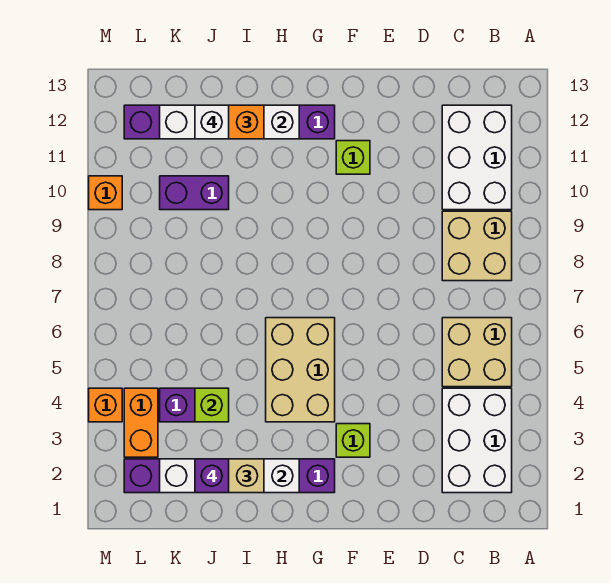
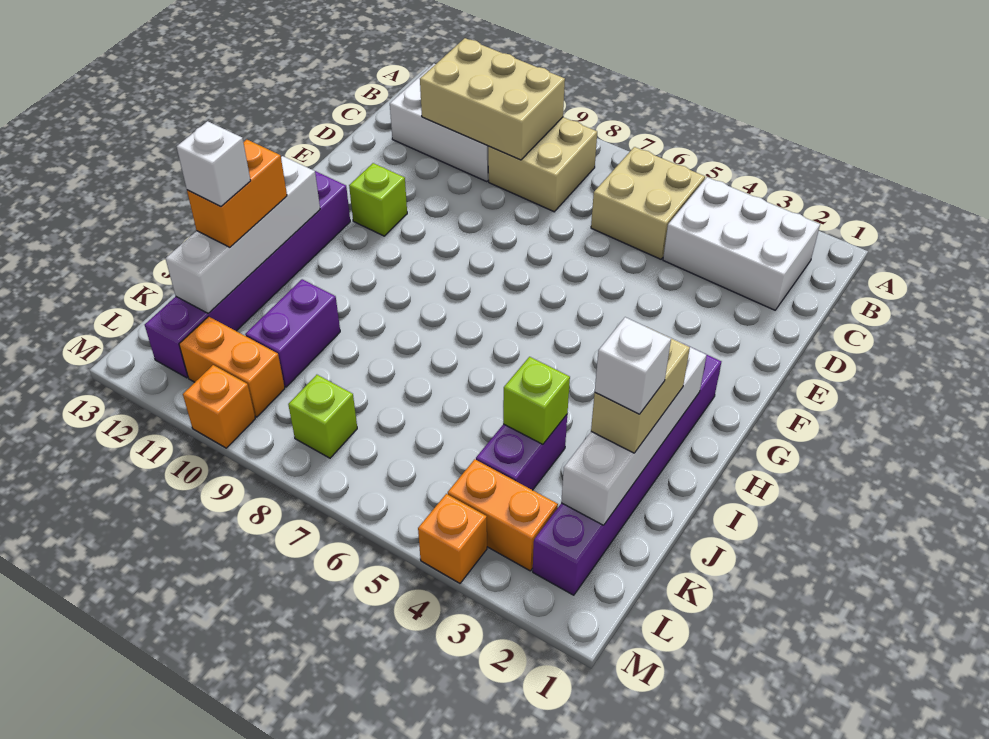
lime brick F3 level 1 -> lime brick L8 level 1
tan brick G4:H6 level 1 -> tan brick B9:C11 level 2
purple brick J2 level 4 -> white brick J2 level 4
none -> orange brick L10:L11 level 1

